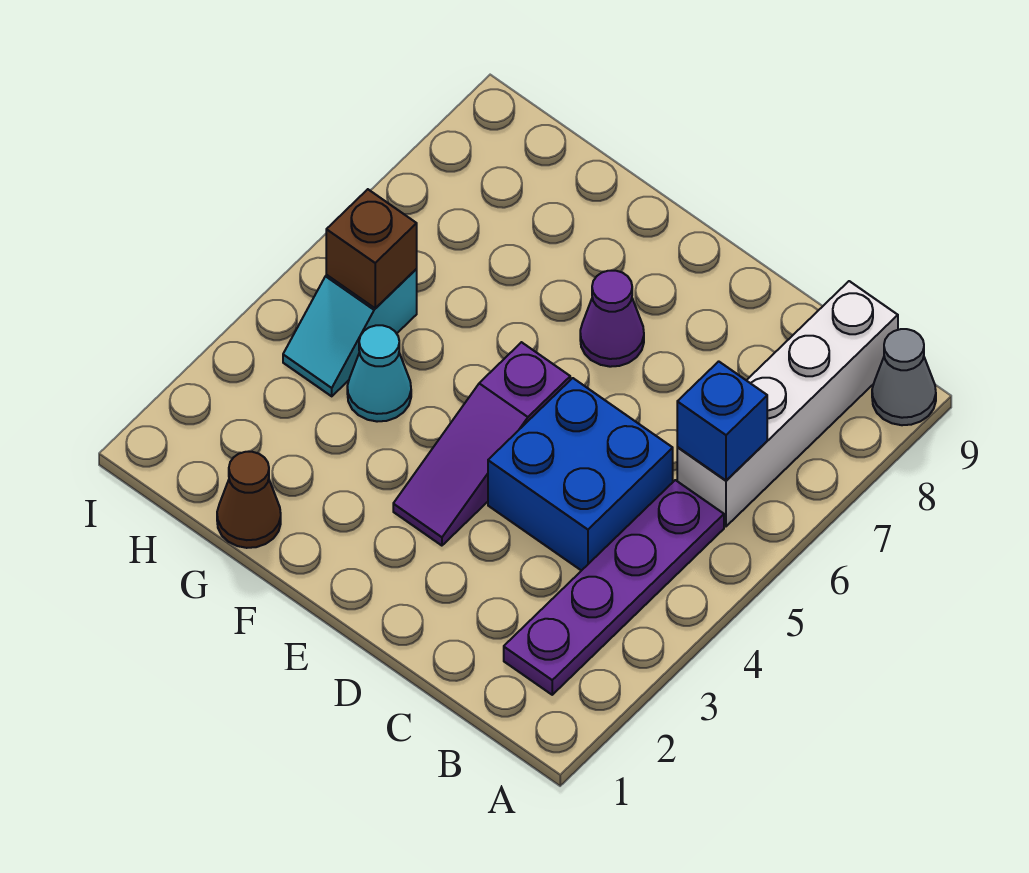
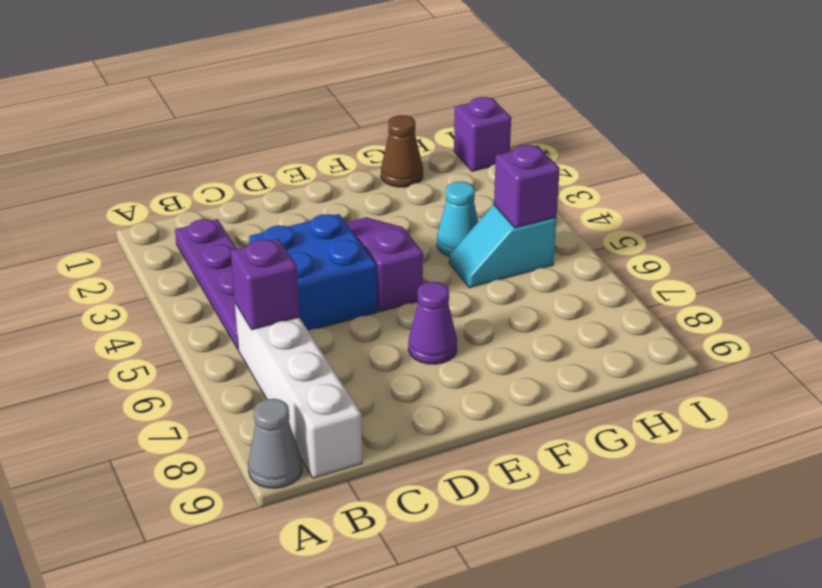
blue brick B6 level 2 -> purple brick B6 level 2
cyan slope H4:H5 level 1 top 5 -> cyan slope G5:H5 level 1 top H
brown brick H5 level 2 -> purple brick H5 level 2
none -> purple brick I1 level 1

